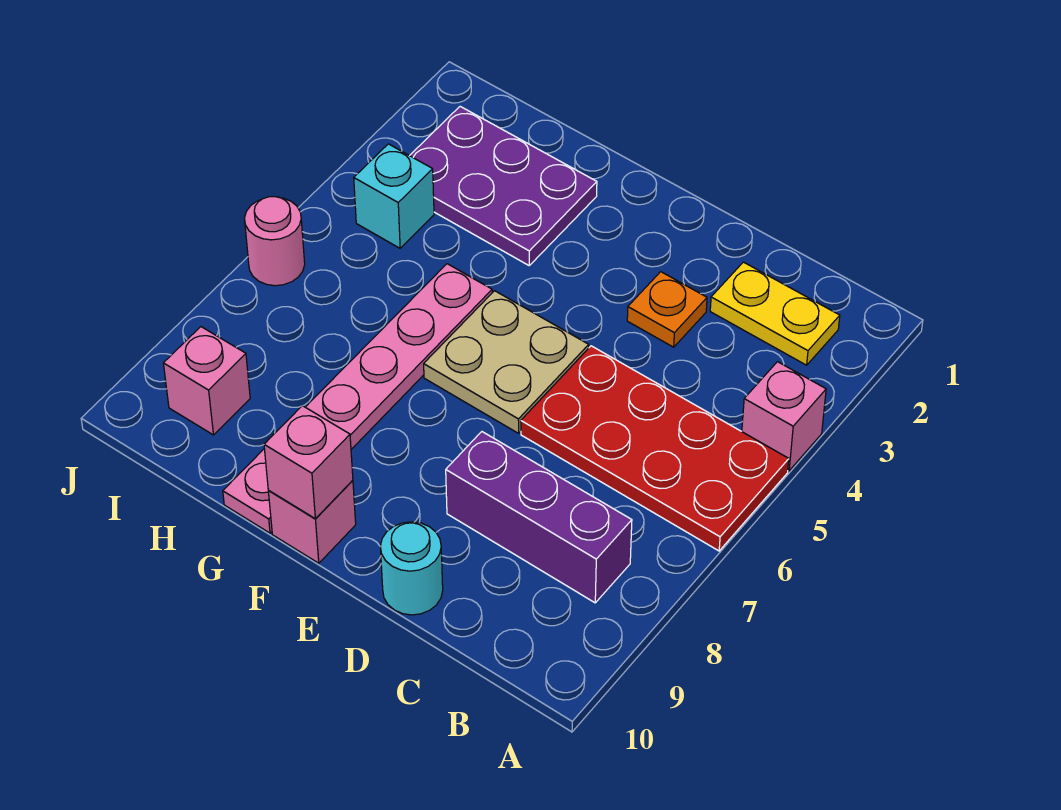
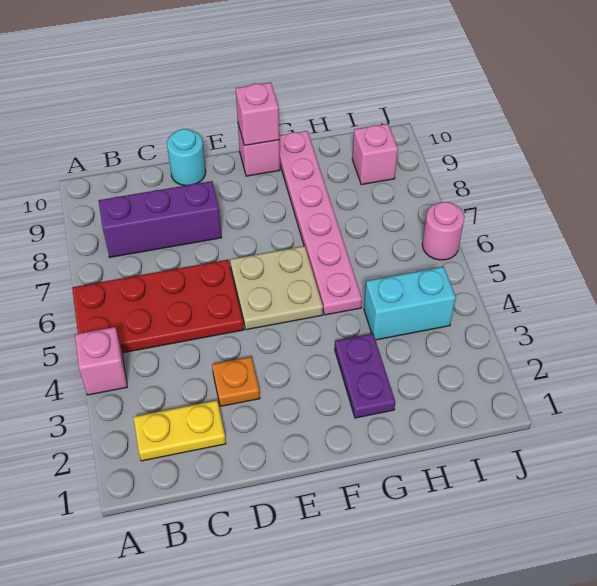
purple plate G2:I3 level 1 -> purple plate G2:G3 level 1
cyan brick I4 level 1 -> cyan brick H4:I4 level 1

